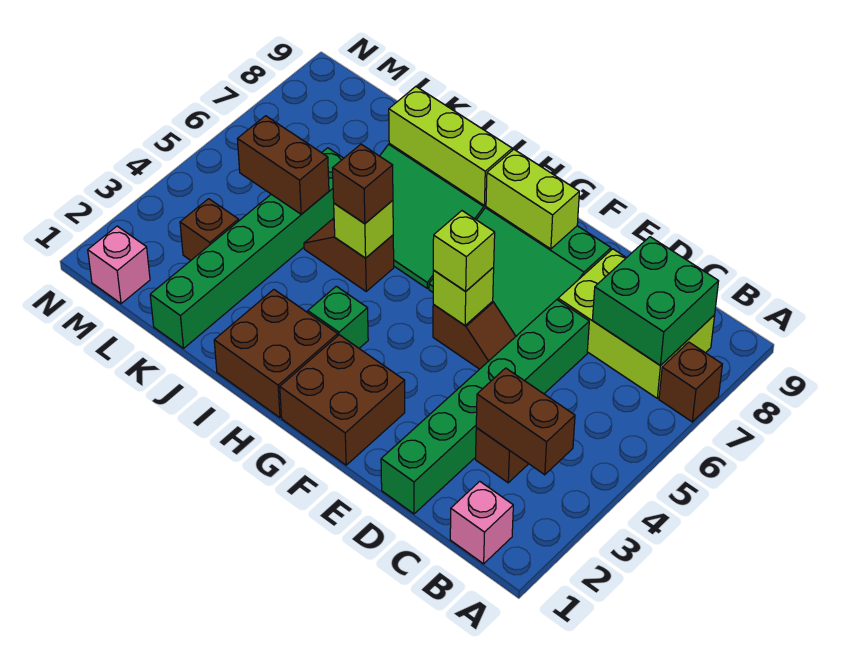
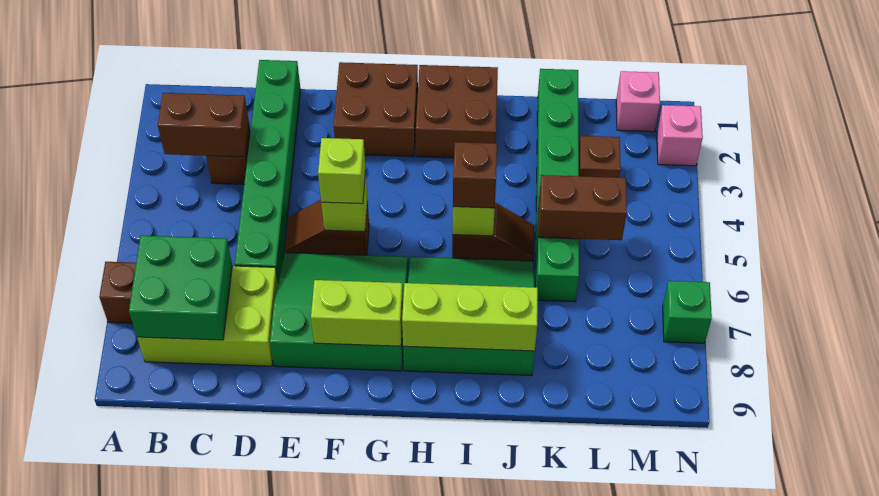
pink brick B1 level 1 -> pink brick N2 level 1
green brick H3 level 1 -> green brick N7 level 1

